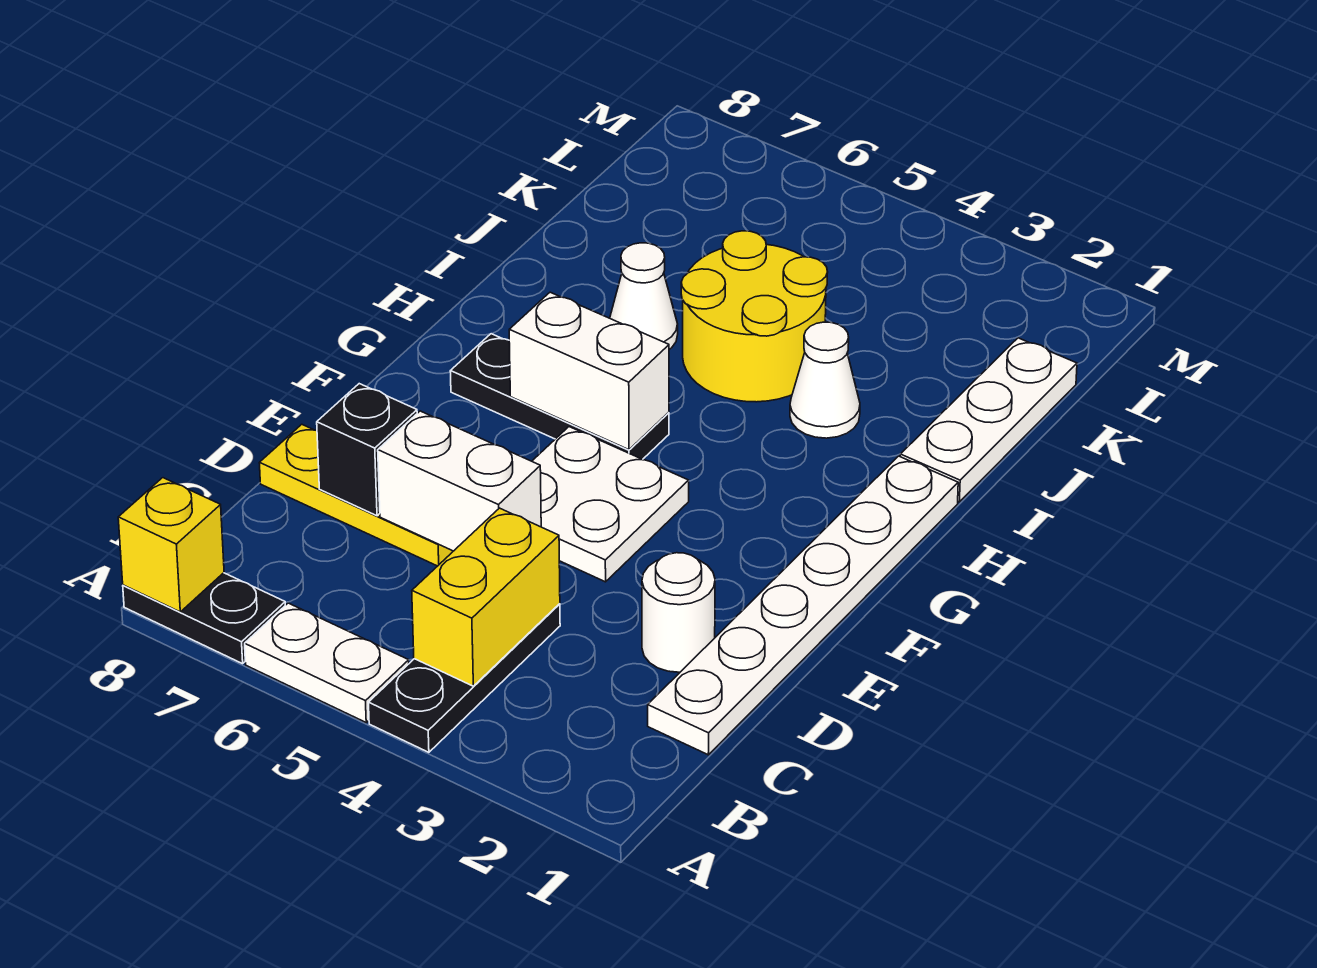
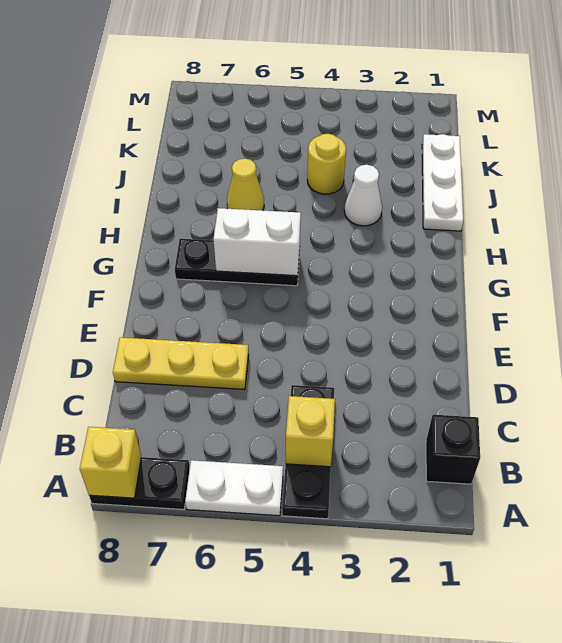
yellow brick B4:C4 level 2 -> yellow brick B4 level 2
white plate C1:H1 level 1 -> none
white round brick D2 level 1 -> none
white brick D5:D6 level 2 -> none
black brick D7 level 2 -> black brick B1 level 1
white plate E4:F5 level 1 -> none
yellow round brick I4:J5 level 1 -> yellow round brick J4 level 1
white cone I6 level 1 -> yellow cone I6 level 1

